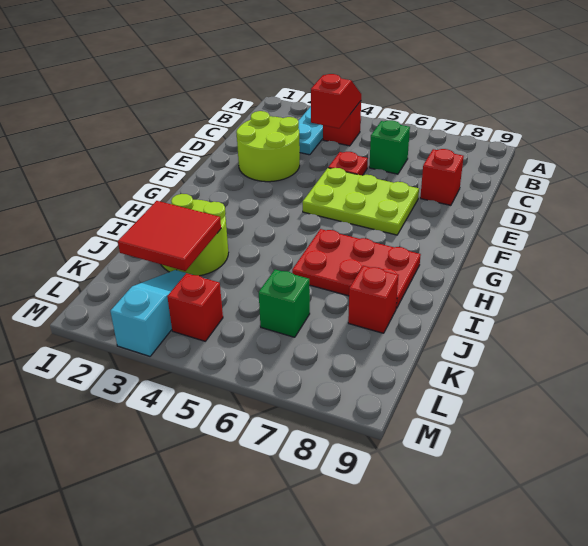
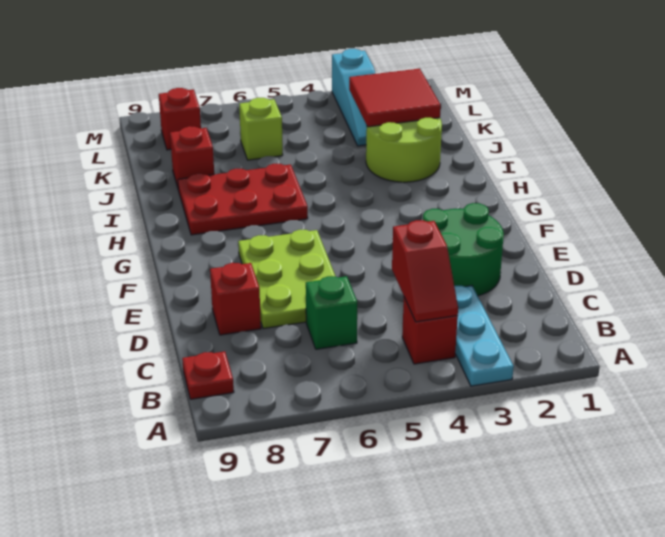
lime round brick D2:E3 level 1 -> green round brick D2:E3 level 1
red plate D5 level 1 -> red plate B9 level 1
lime plate E5:F7 level 1 -> lime plate D6:F7 level 1
green brick K6 level 1 -> lime brick K6 level 1
red brick L4 level 1 -> red brick L8 level 1

